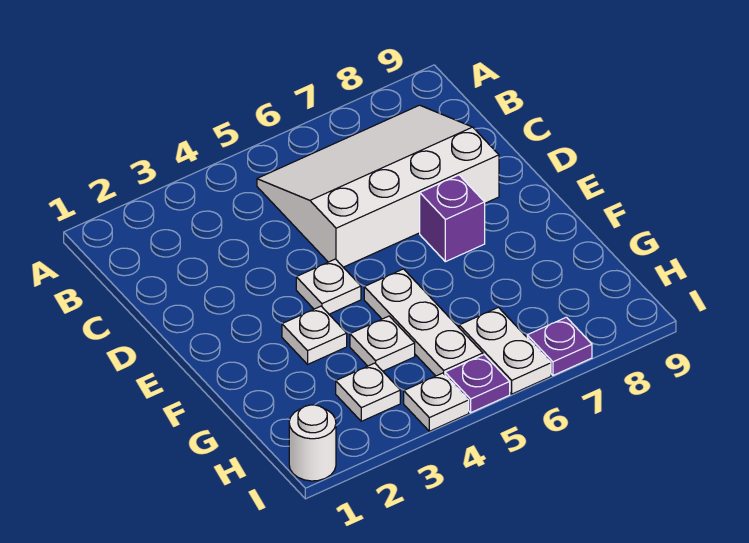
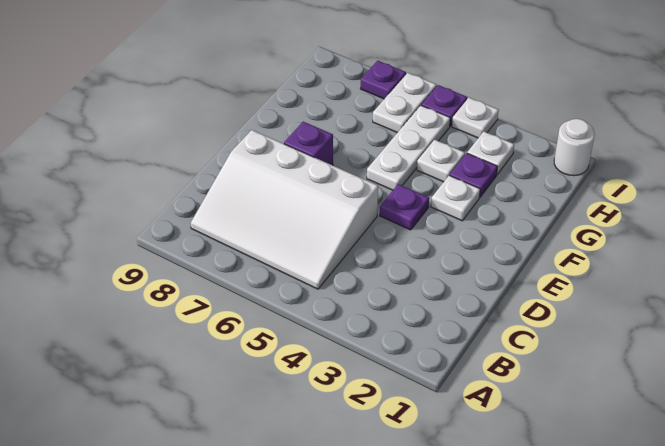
white plate E4 level 1 -> purple plate E4 level 1
none -> purple plate G3 level 1

